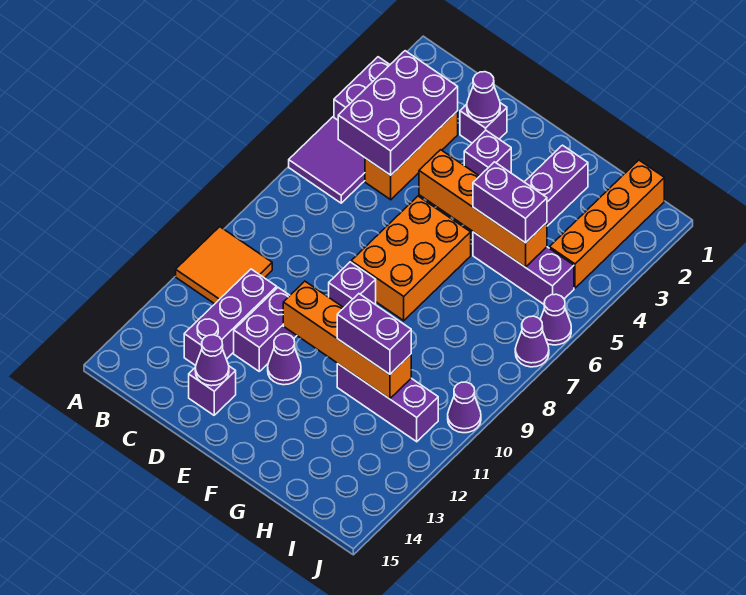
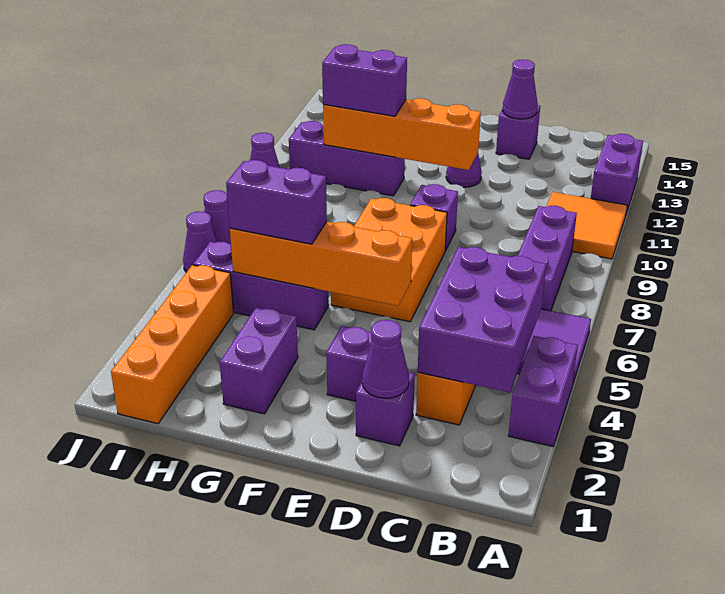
purple brick C11:C13 level 1 -> purple brick B7:B9 level 1
purple brick D11:D12 level 1 -> purple brick A12:A13 level 1

